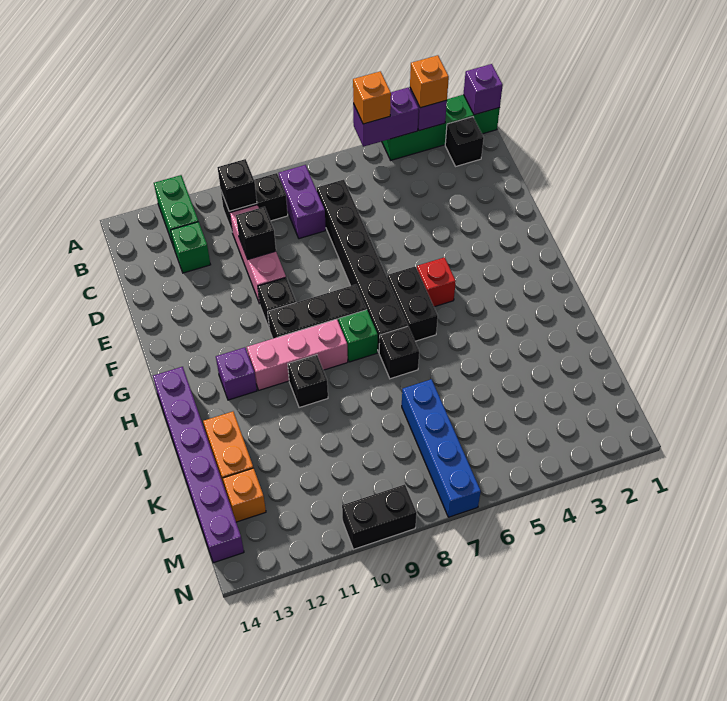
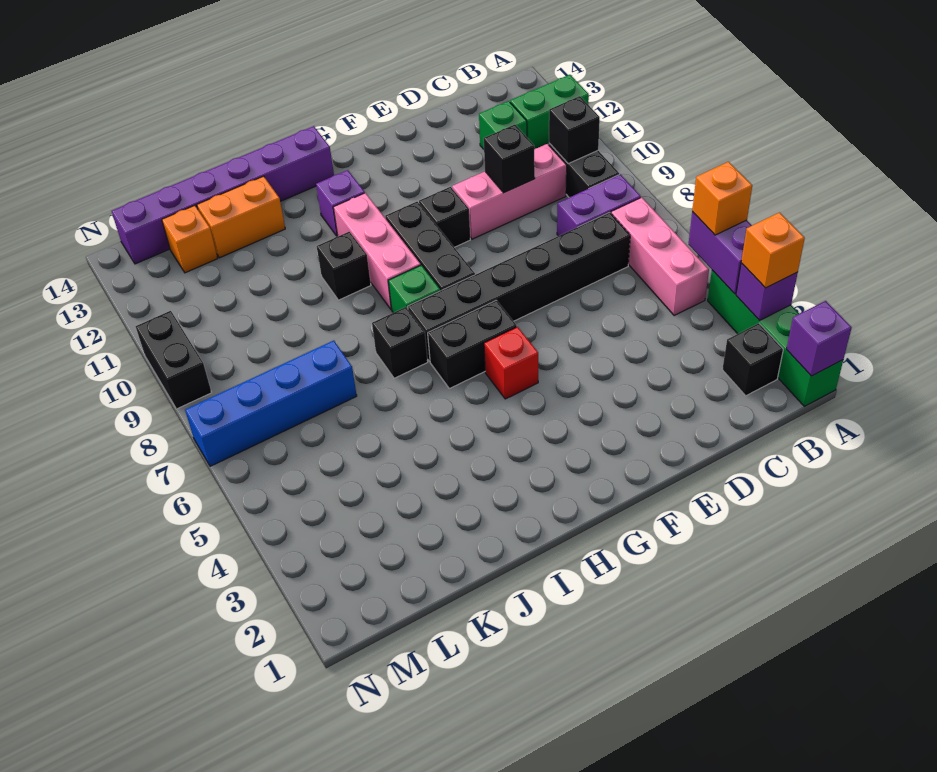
none -> pink brick B5:B7 level 1

